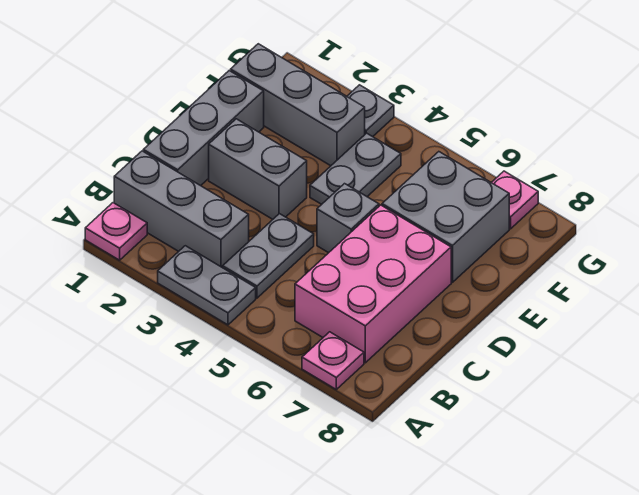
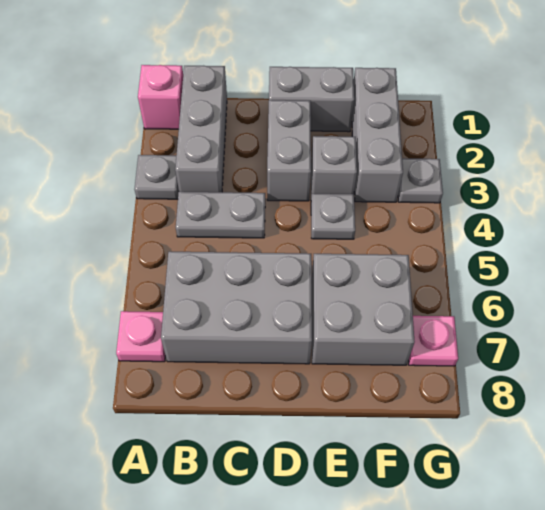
pink plate A1 level 1 -> pink brick A1 level 1
grey plate A3:A4 level 1 -> grey plate A3 level 1
pink brick B6:D7 level 1 -> grey brick B6:D7 level 1
grey brick C1:E1 level 1 -> grey brick D1:E1 level 1
grey brick D5 level 1 -> grey brick E3 level 1
grey plate E4:F4 level 1 -> grey plate E4 level 1

